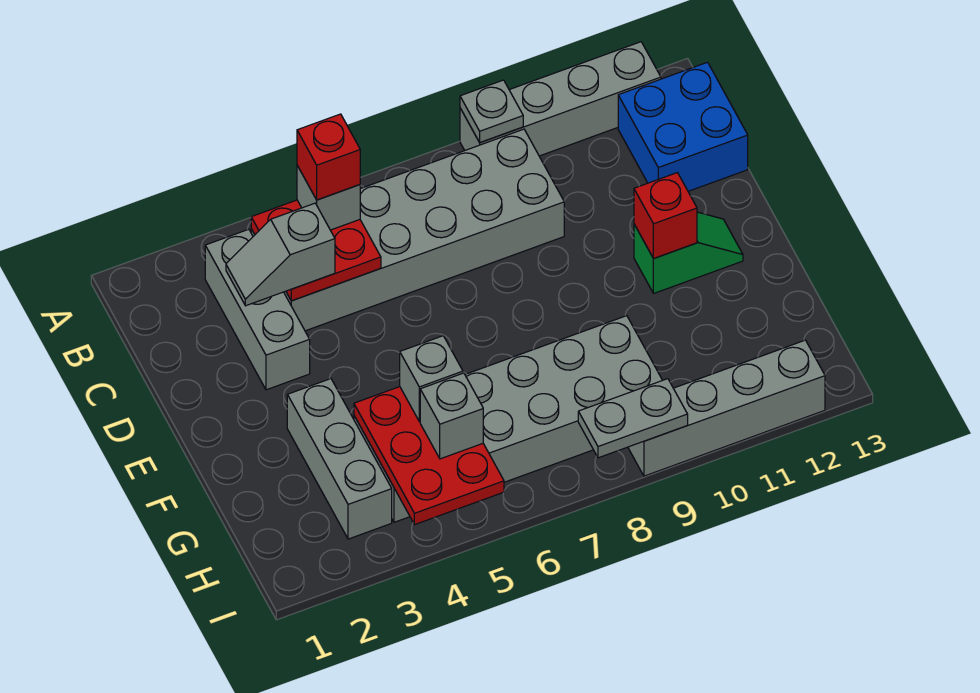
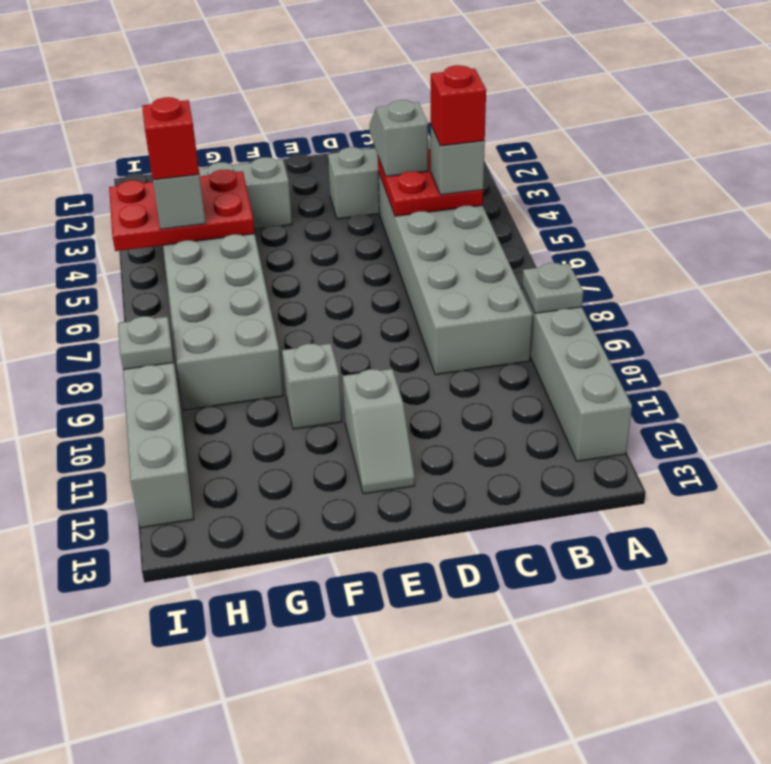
blue brick B12:C13 level 1 -> none
green slope E11:E12 level 1 top 11 -> grey slope E11:E12 level 1 top 11
red brick E11 level 2 -> red brick H5 level 4
grey brick G5 level 3 -> grey brick F10 level 1
grey plate I8:I9 level 2 -> grey plate I9 level 2

